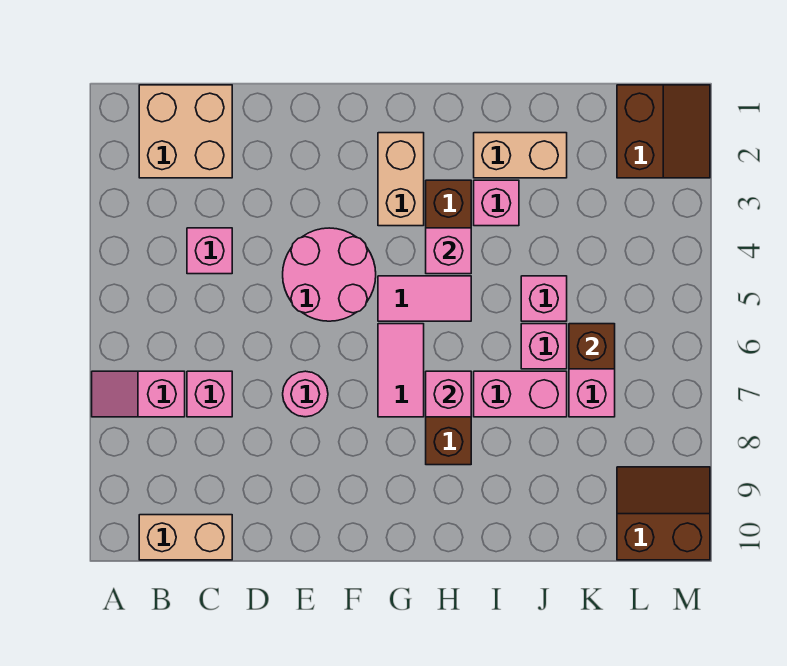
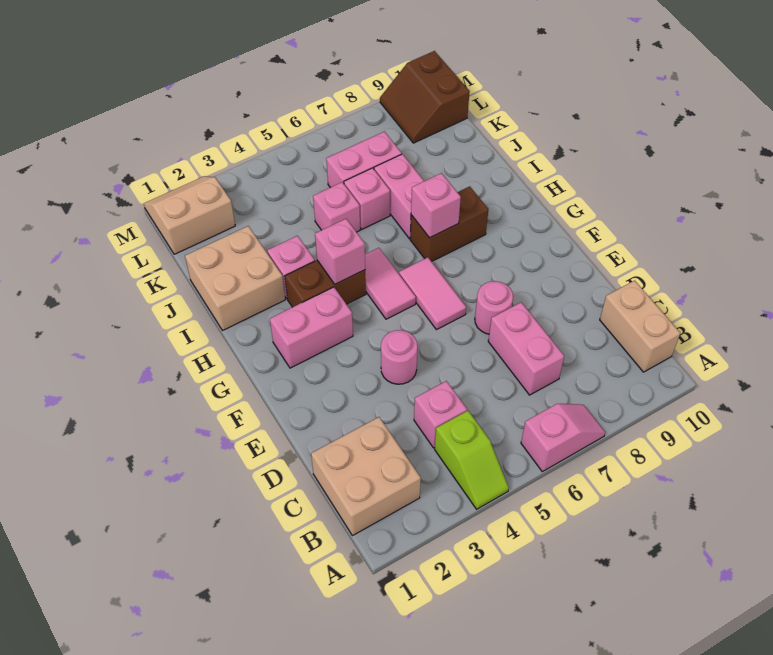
none -> lime slope A4:B4 level 1 top B
pink slope A7:B7 level 1 top B -> pink slope A6:A7 level 1 top 6
pink brick C7 level 1 -> pink brick C7:D7 level 1
pink round brick E4:F5 level 1 -> pink round brick E4 level 1
tan brick G2:G3 level 1 -> pink brick G2:G3 level 1
pink tile G6:G7 level 1 -> pink tile F6:G6 level 1
tan brick I2:J2 level 1 -> tan brick I1:J2 level 1
brown brick K6 level 2 -> none
brown slope L1:M2 level 1 top L -> tan slope L1:M2 level 1 top L

